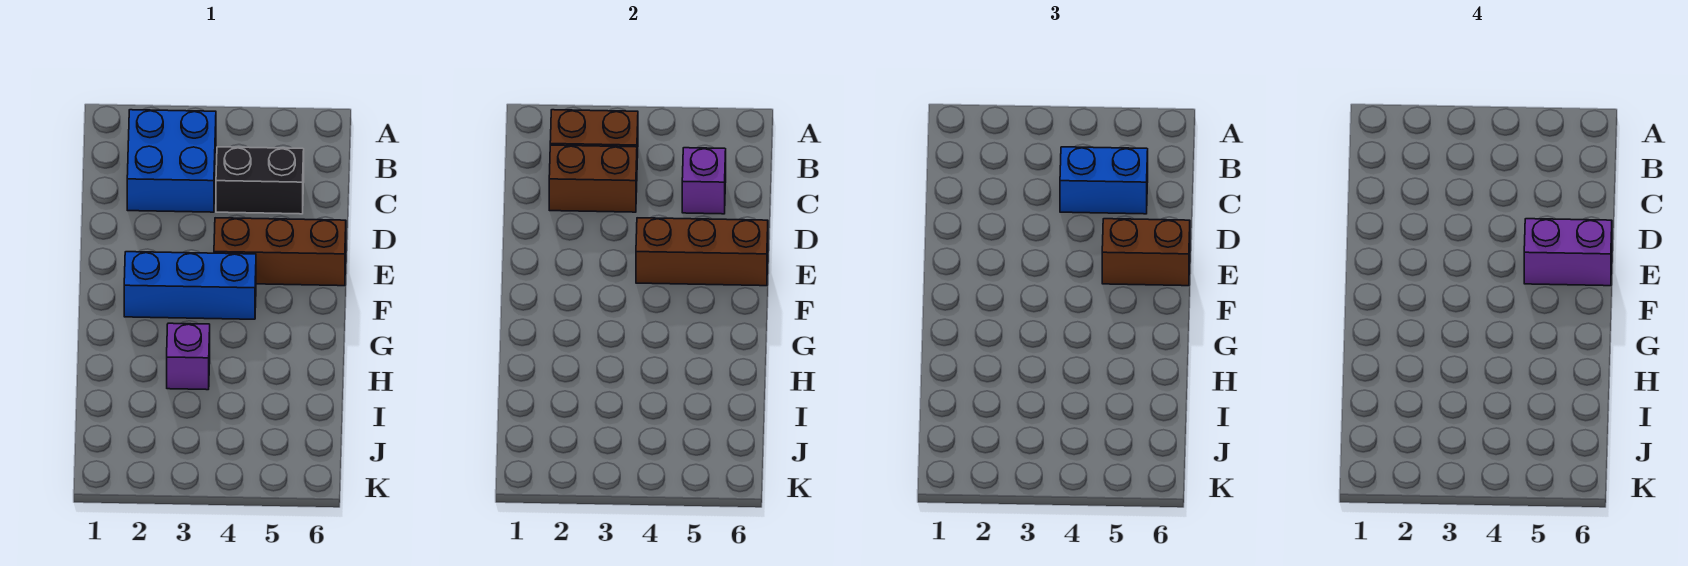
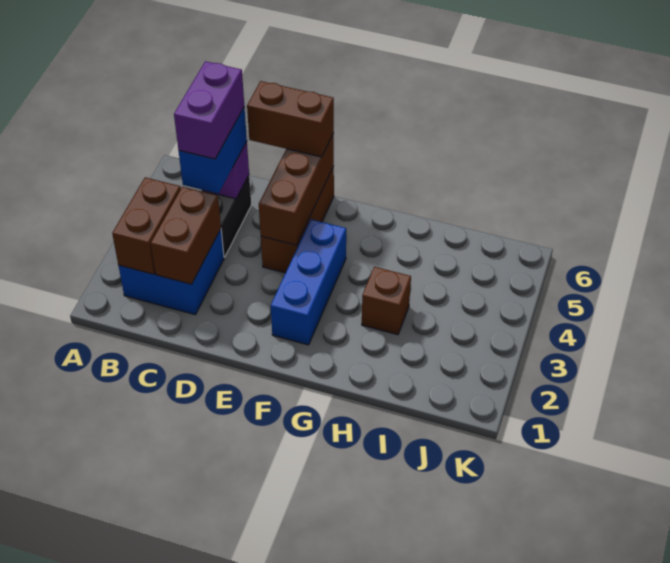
brown brick E5:E6 level 3 -> brown brick D6:E6 level 3
purple brick E5:E6 level 4 -> purple brick C4:C5 level 4
purple brick H3 level 1 -> brown brick H3 level 1

